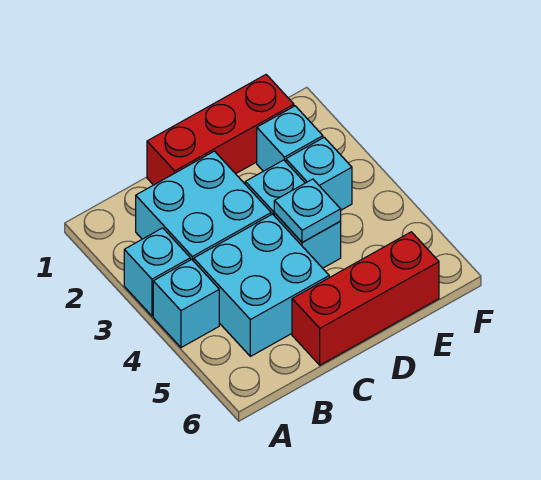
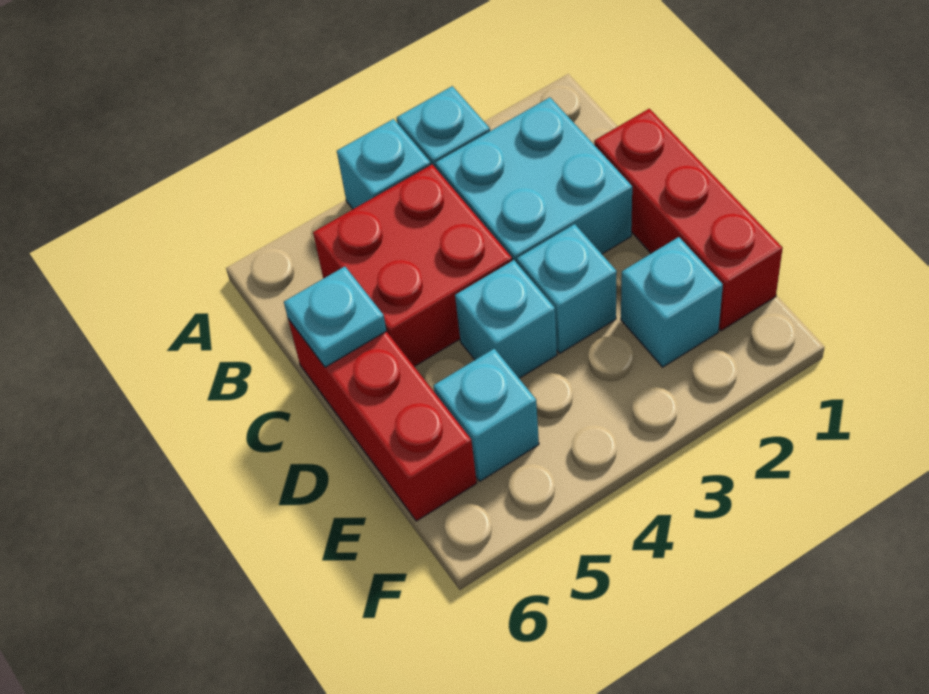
cyan brick B4:C5 level 1 -> red brick B4:C5 level 1
cyan plate D4 level 2 -> cyan plate C6 level 2
cyan brick E3 level 1 -> cyan brick E5 level 1

